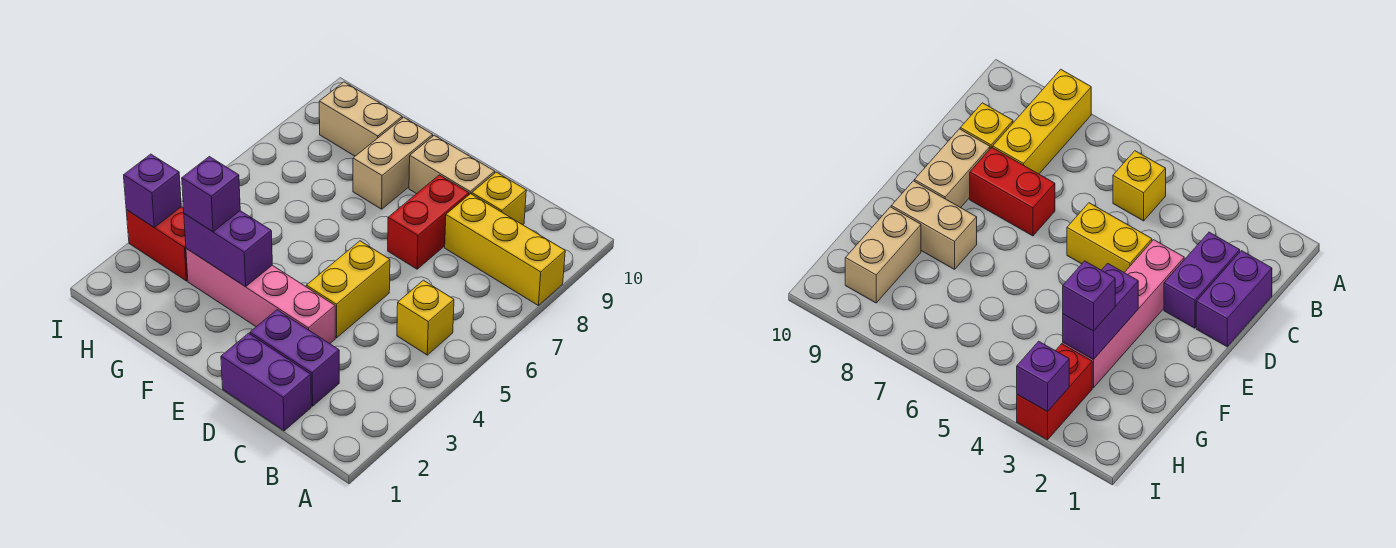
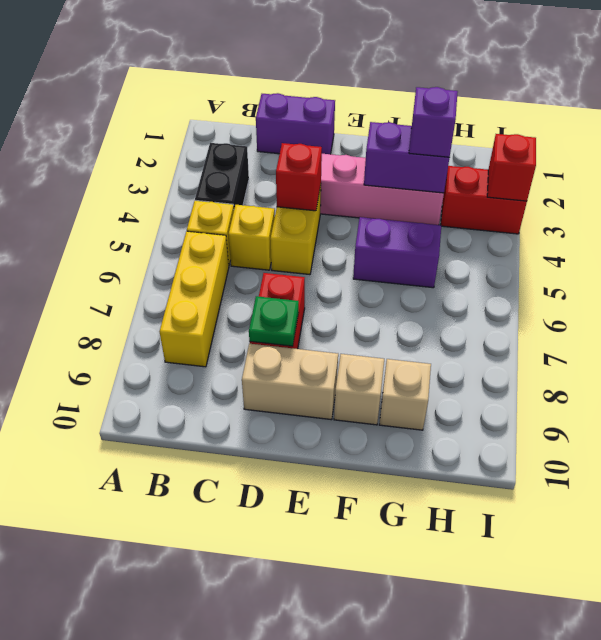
yellow brick A8:C8 level 1 -> yellow brick B6:B8 level 1
none -> black brick B3:B4 level 1
purple brick C2:D2 level 1 -> purple brick F5:G5 level 1
yellow brick C9 level 1 -> yellow brick C5 level 1
none -> red brick D4 level 2
none -> green plate D8 level 2
tan brick F8:F9 level 1 -> tan brick F9 level 1
tan brick G9:H9 level 1 -> tan brick G9 level 1
purple brick I3 level 2 -> red brick I3 level 2

